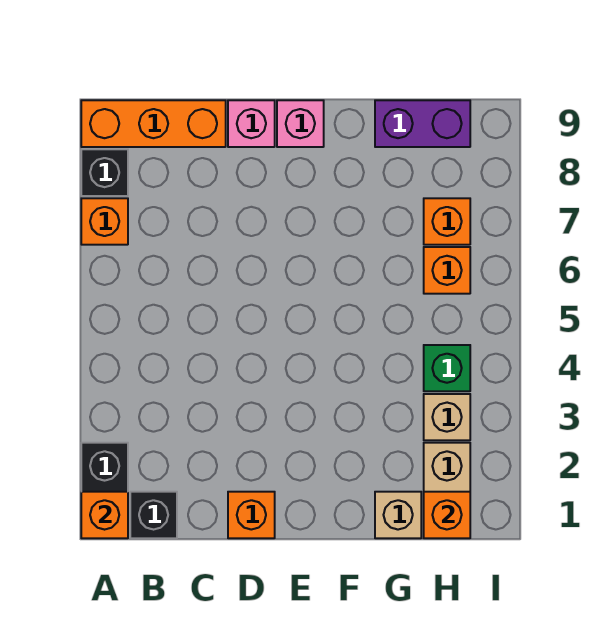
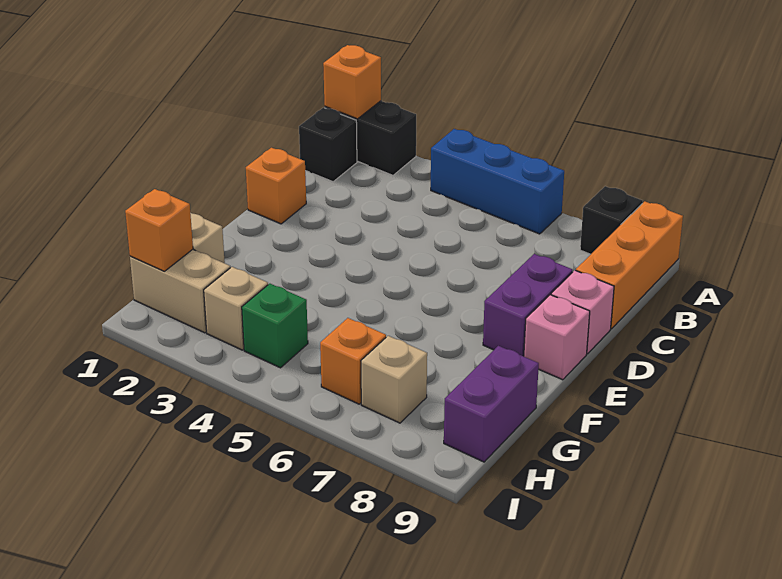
none -> blue brick A4:A6 level 1
orange brick A7 level 1 -> none
none -> purple brick D8:E8 level 1
orange brick H7 level 1 -> tan brick H7 level 1

